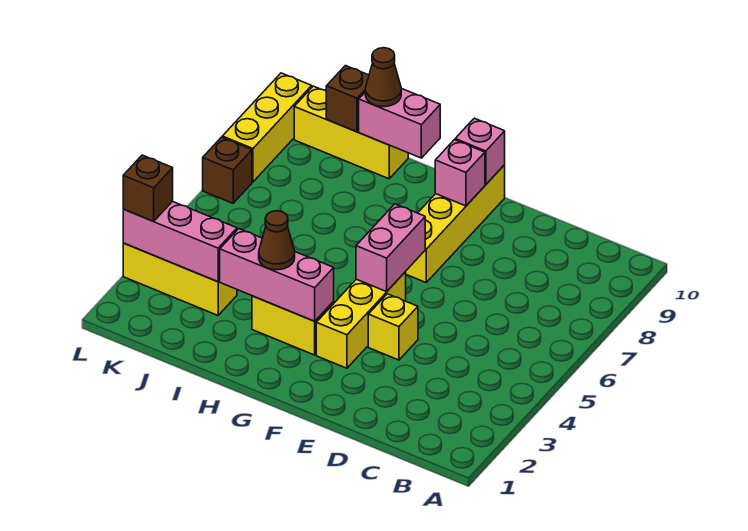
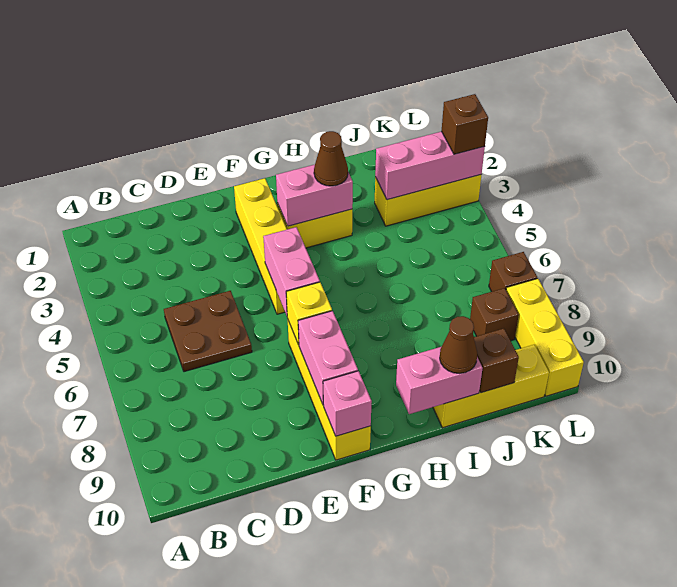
none -> brown plate C5:D6 level 1
yellow brick E4 level 1 -> yellow brick F7 level 2
yellow brick F3:F5 level 1 -> yellow brick F2:F5 level 1
pink brick F9 level 2 -> pink brick F8:F9 level 2
pink brick G3:I3 level 2 -> pink brick G3:H3 level 2
none -> brown brick K8 level 1

